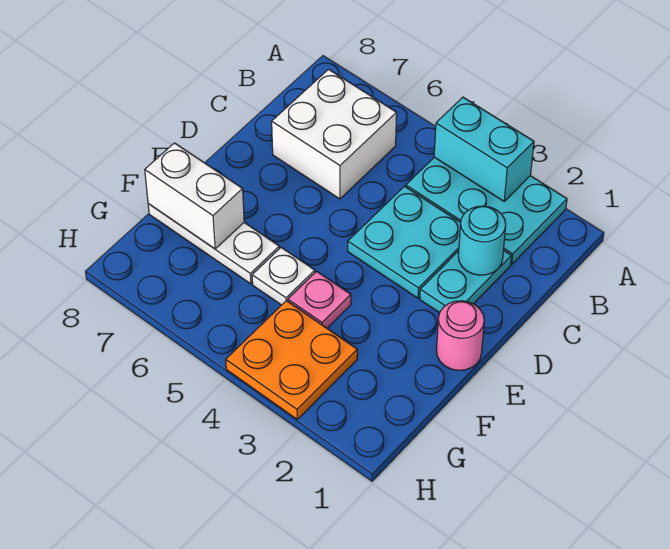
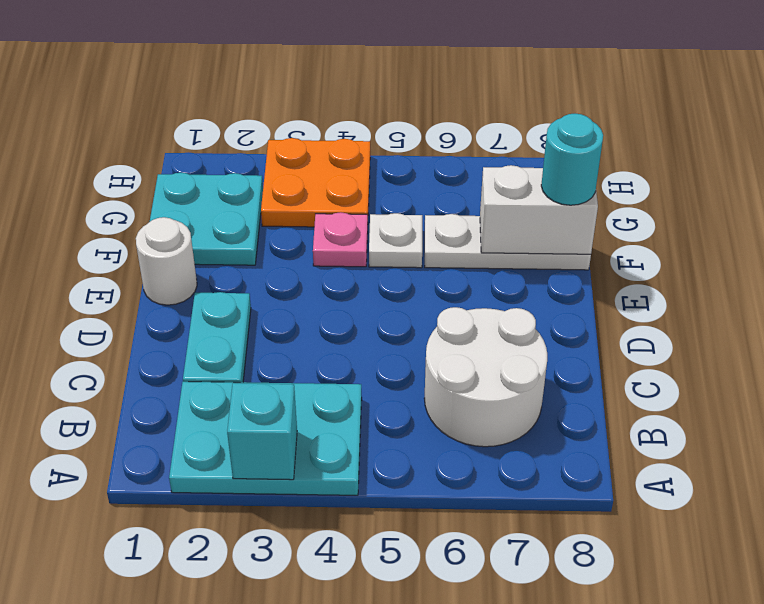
cyan brick A3:A4 level 2 -> cyan brick A3 level 2
white brick B6:C7 level 1 -> white round brick B6:C7 level 1
cyan round brick C2 level 2 -> cyan round brick F8 level 3
cyan plate C3:D4 level 1 -> cyan plate F1:G2 level 1
pink round brick E1 level 1 -> white round brick E1 level 1

